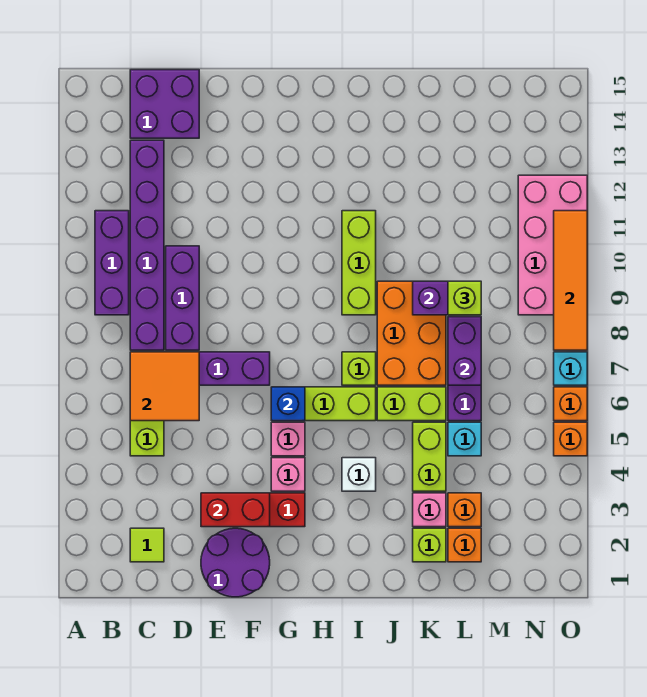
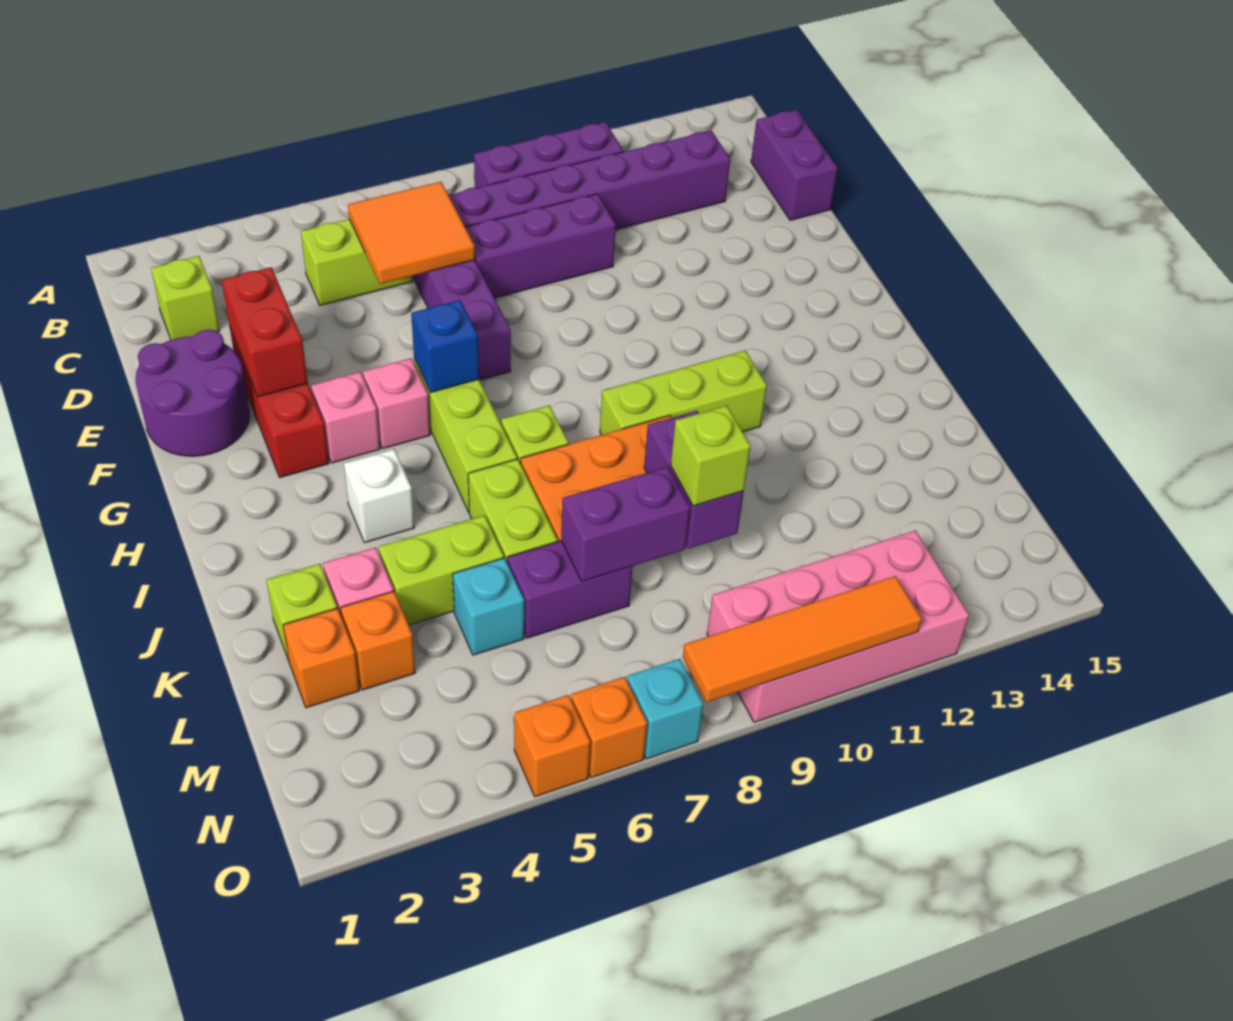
lime tile C2 level 1 -> lime brick C2 level 1
purple brick C14:D15 level 1 -> purple brick C15:D15 level 1

